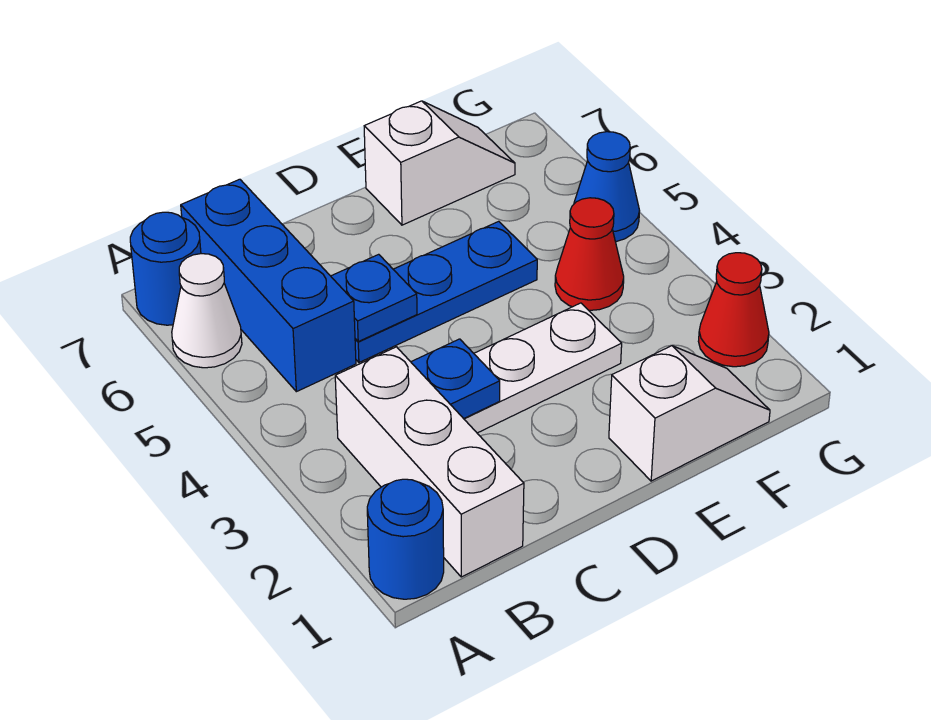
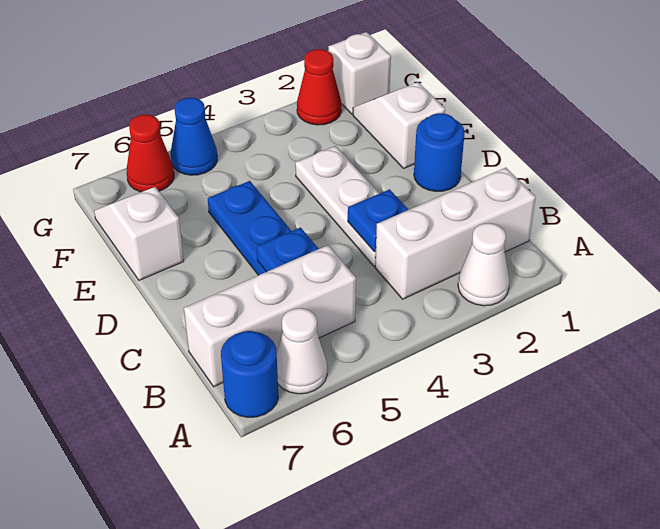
blue round brick A1 level 1 -> blue round brick D1 level 1
none -> white cone A2 level 1
blue brick B5:B7 level 1 -> white brick B5:B7 level 1
red cone F4 level 1 -> red cone G6 level 1
none -> white brick G1 level 1

